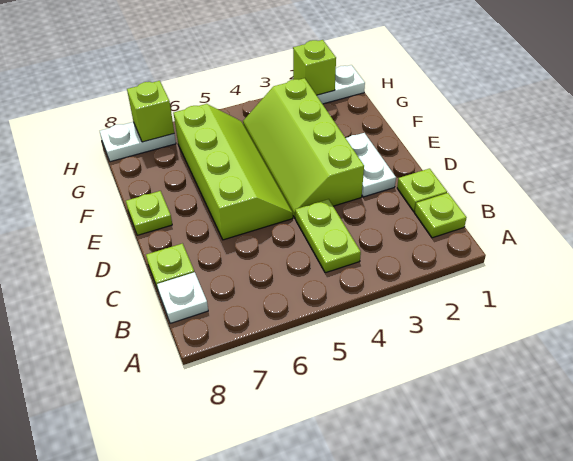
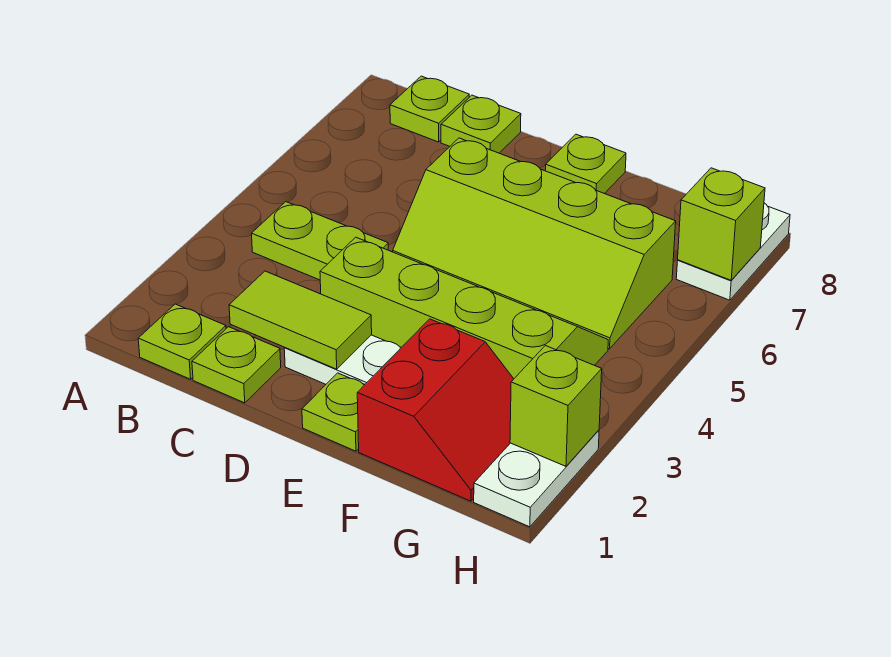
white plate B8 level 1 -> lime plate B8 level 1
none -> lime tile C2:D2 level 2
none -> lime plate E1 level 1
none -> red slope F1:G2 level 1 top F

